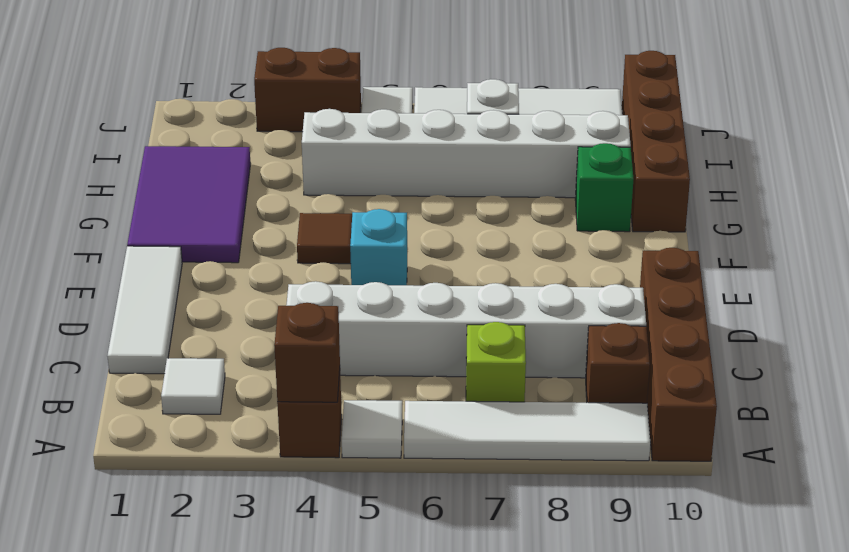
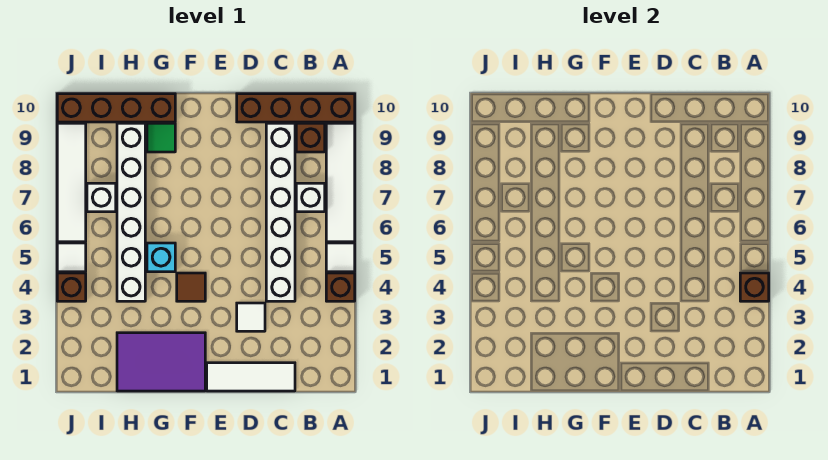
white tile B2 level 1 -> white tile D3 level 1
lime brick B7 level 1 -> white brick B7 level 1
cyan brick E5 level 1 -> cyan brick G5 level 1
green brick G9 level 1 -> green tile G9 level 1
brown brick J3:J4 level 1 -> brown brick J4 level 1

